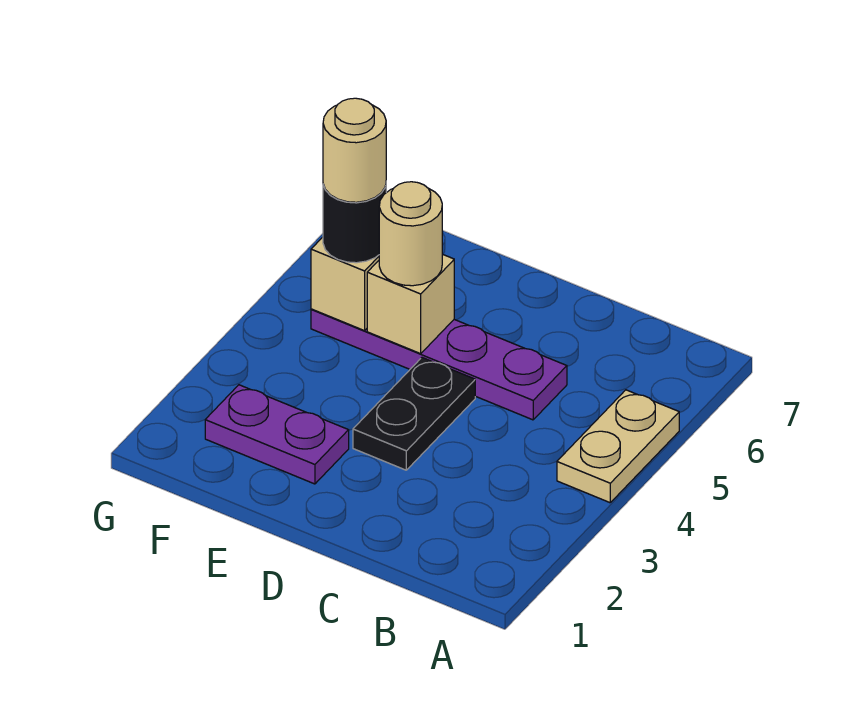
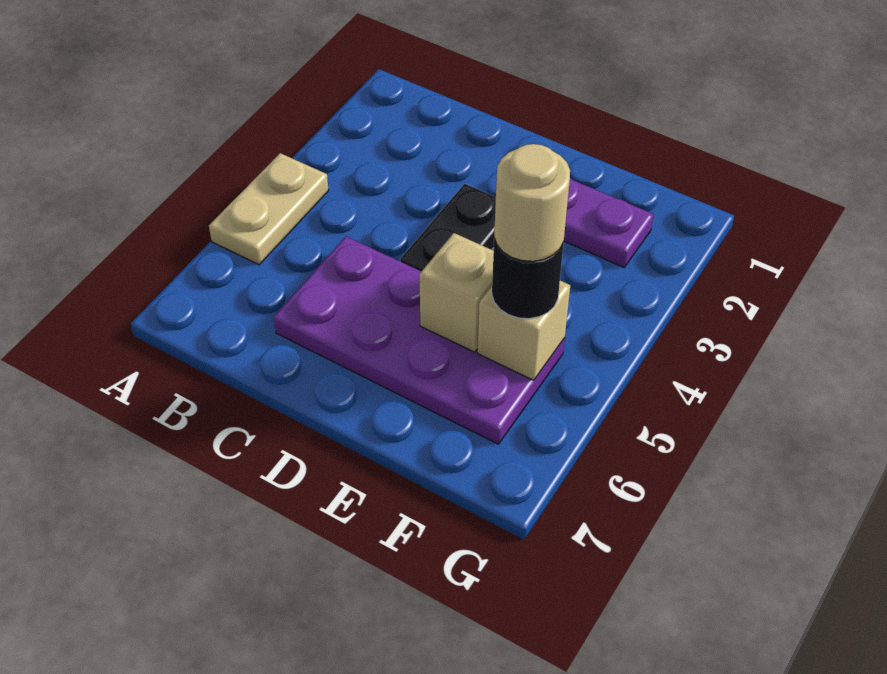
purple plate C5:F5 level 1 -> purple plate C5:F6 level 1
tan round brick E5 level 3 -> none

